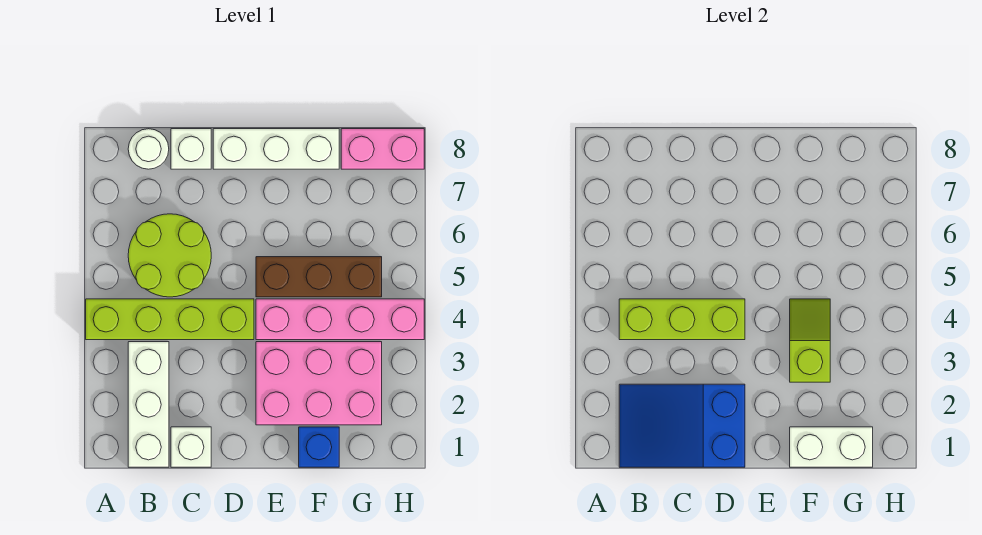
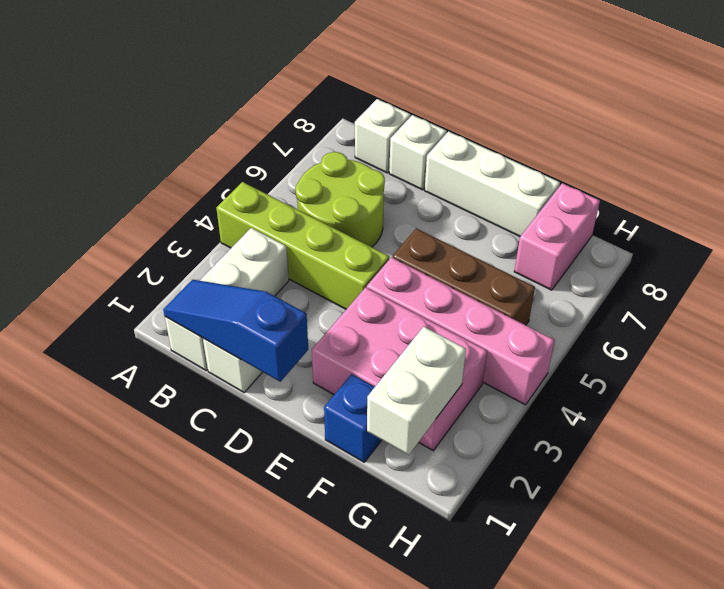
blue slope B1:D2 level 2 top D -> blue slope B1:D1 level 2 top D
lime brick B4:D4 level 2 -> none
white round brick B8 level 1 -> white brick B8 level 1
white brick F1:G1 level 2 -> white brick G1:G2 level 2
lime slope F3:F4 level 2 top 3 -> none
pink brick G8:H8 level 1 -> pink brick G7:G8 level 1

